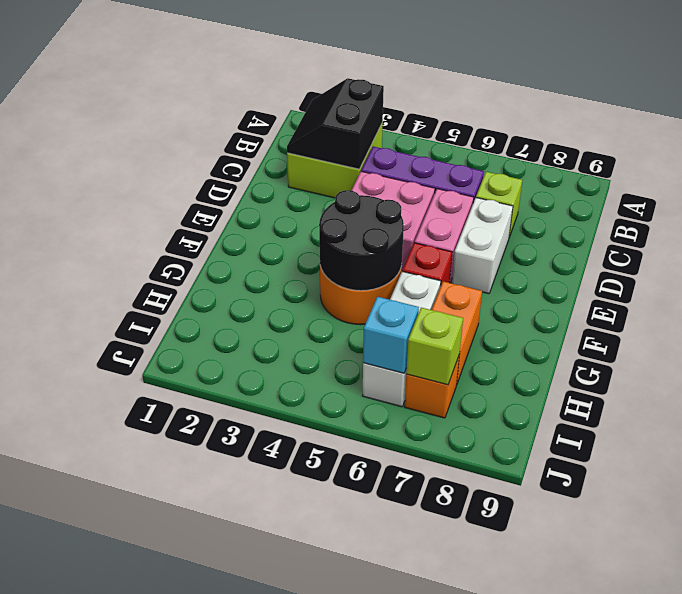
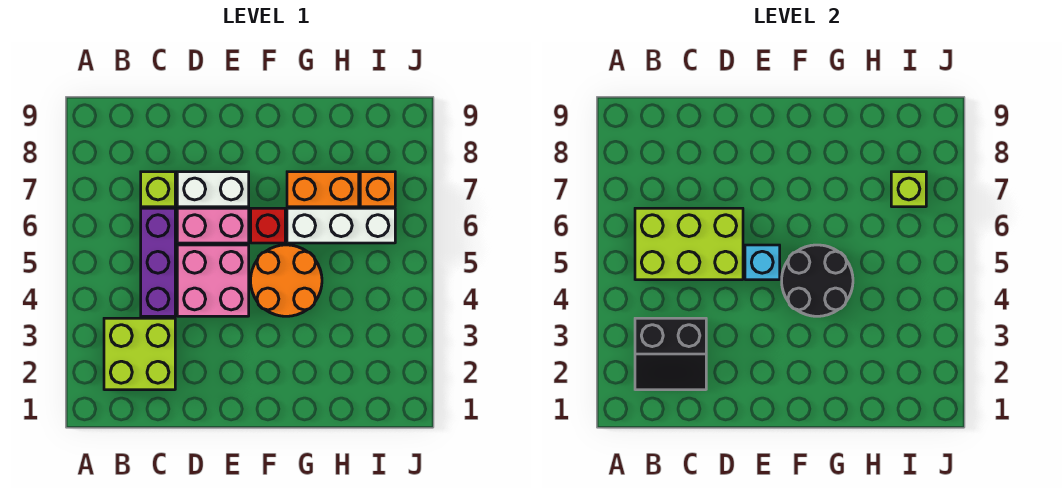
none -> lime brick B5:D6 level 2
cyan brick I6 level 2 -> cyan brick E5 level 2

